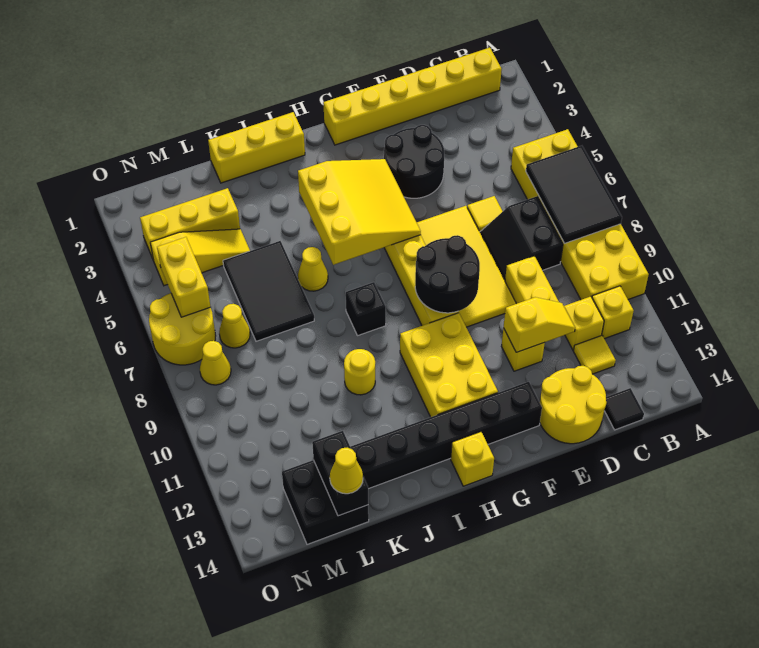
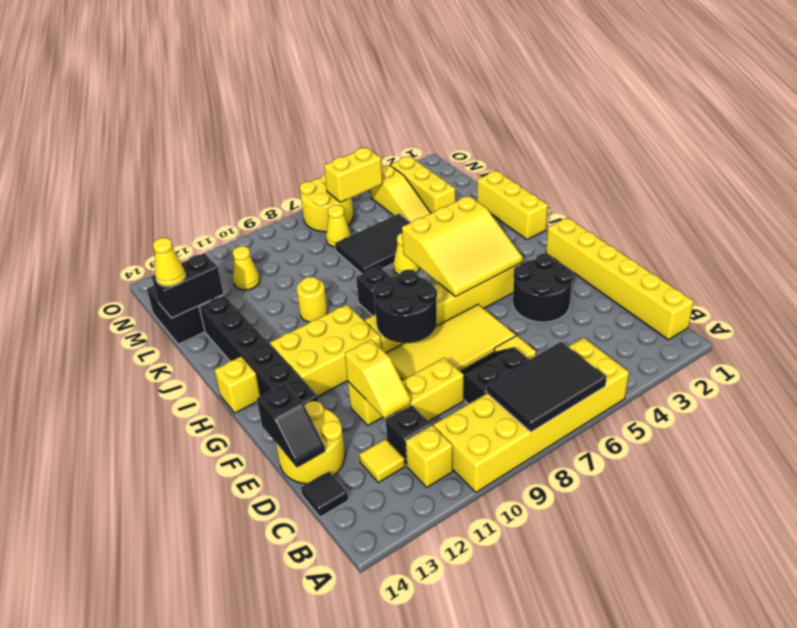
yellow brick C11 level 1 -> black brick C11 level 1
none -> black slope D14:E14 level 2 top E
yellow cone N8 level 1 -> yellow cone M11 level 1

